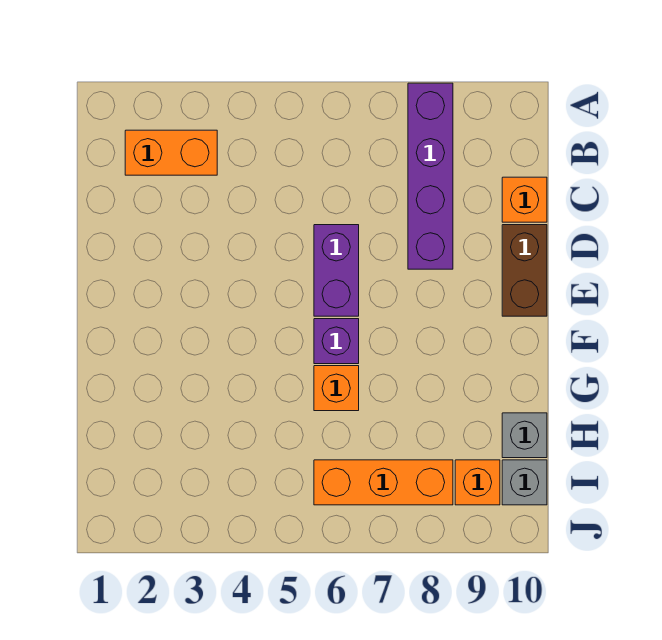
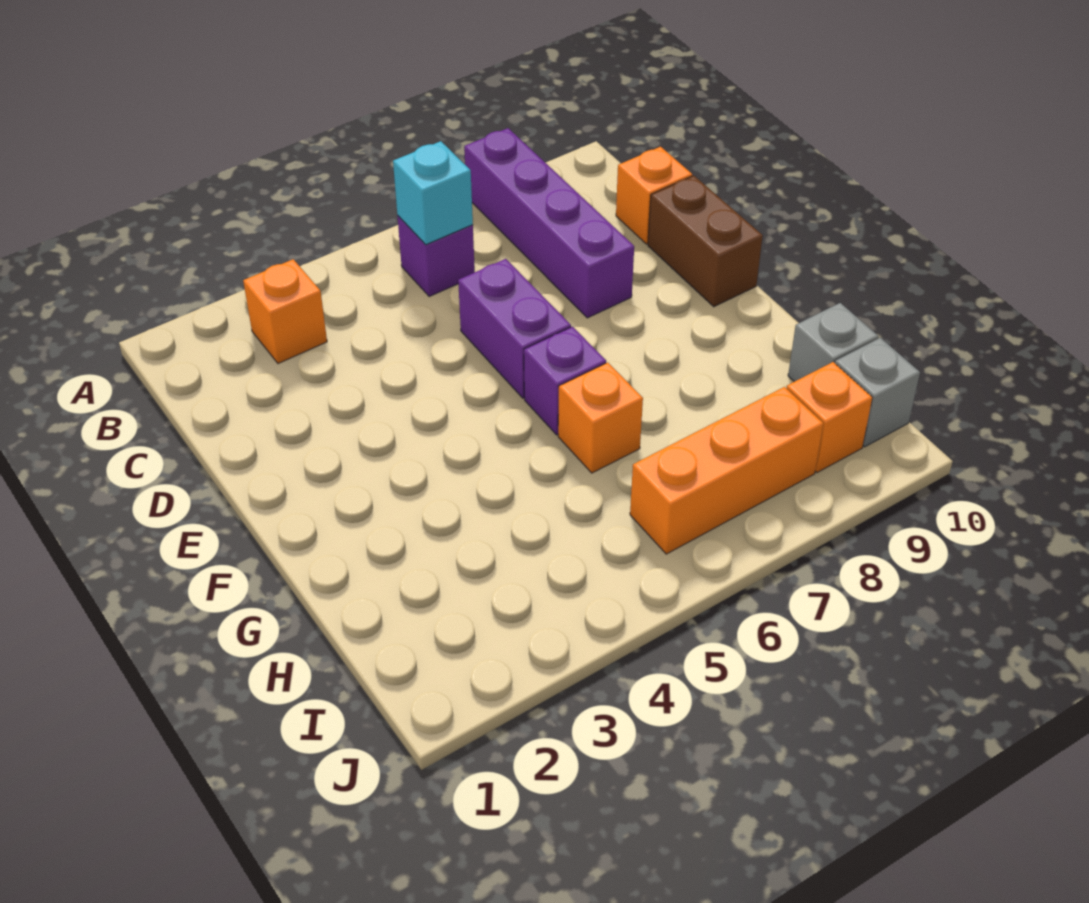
orange brick B2:B3 level 1 -> orange brick B3 level 1
none -> purple brick B6 level 1
none -> cyan brick B6 level 2

